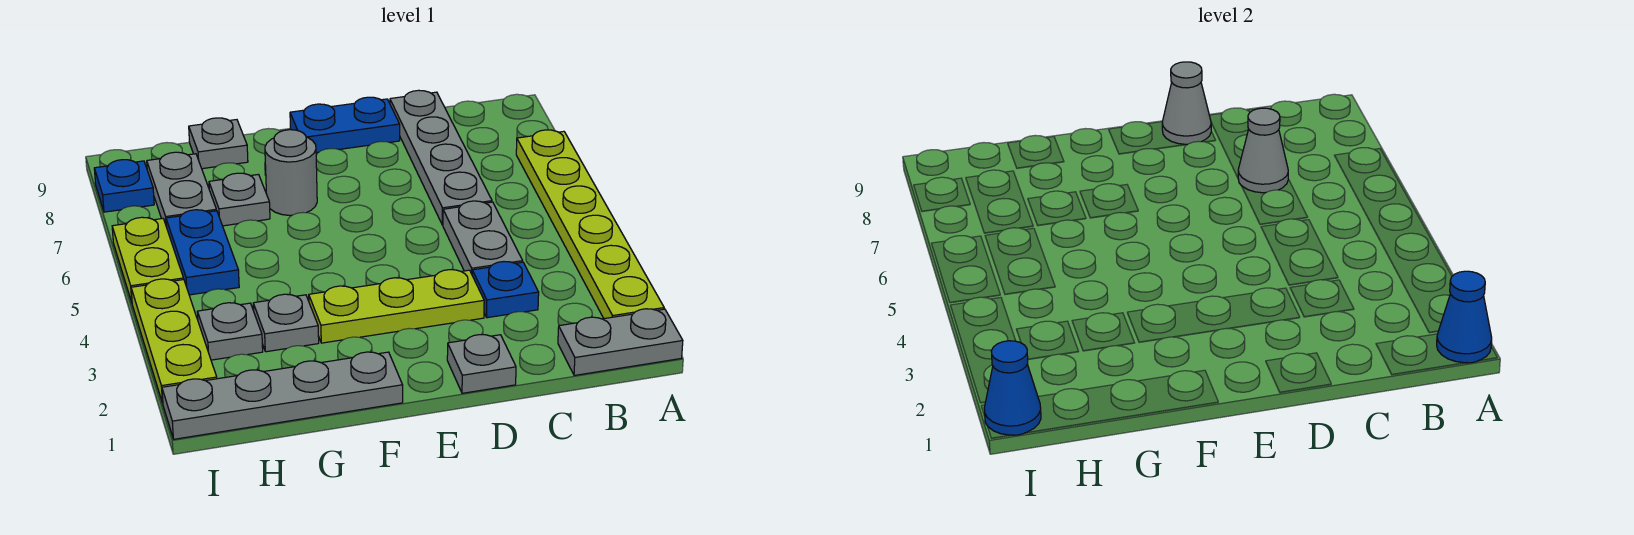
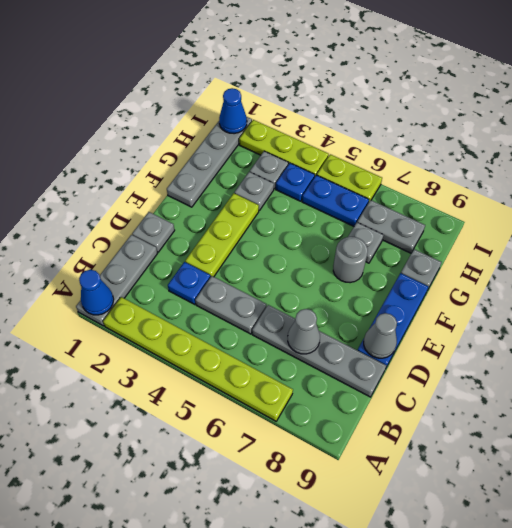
grey plate A1:B1 level 1 -> grey plate A1:C1 level 1
blue plate D9:E9 level 1 -> blue plate D9:F9 level 1
blue plate I8 level 1 -> blue plate H4 level 1

